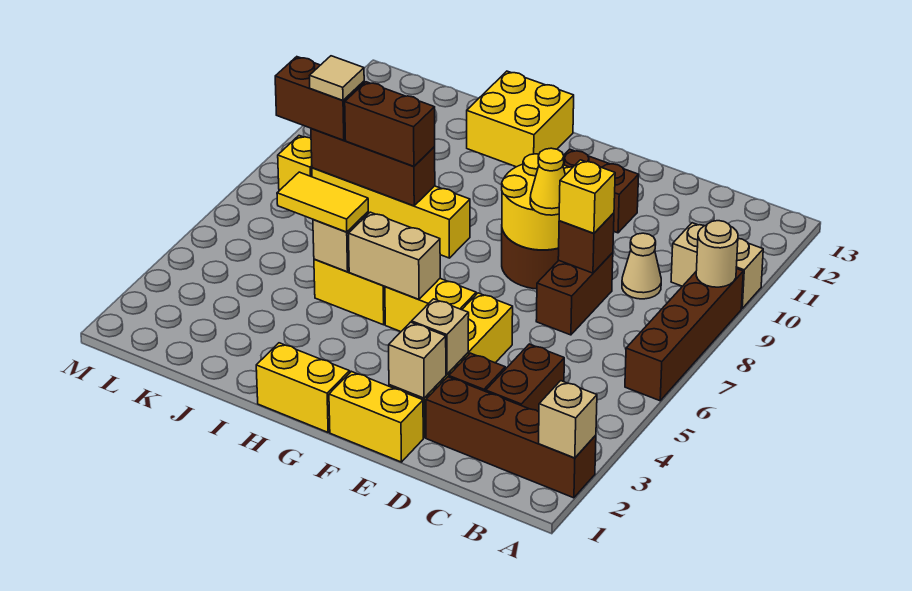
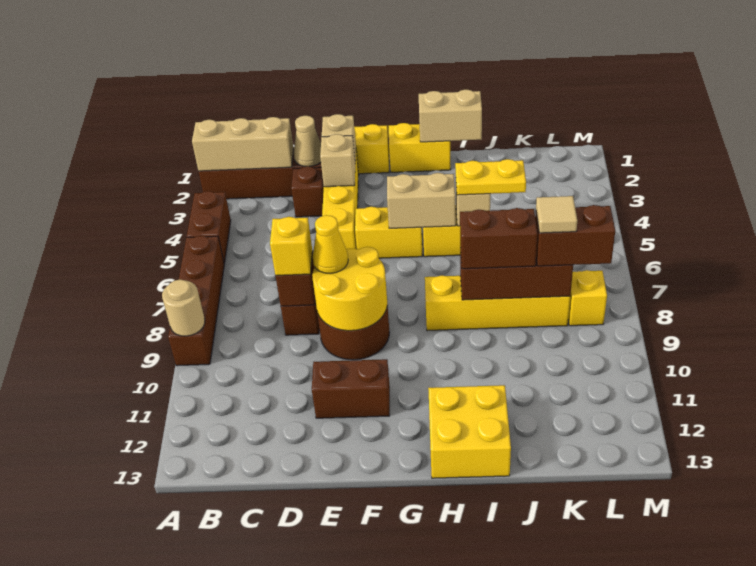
tan brick A2 level 2 -> tan brick A2:C2 level 2
tan brick A10:B10 level 1 -> tan brick H1:I1 level 2
brown brick C3:C4 level 1 -> brown brick A4:A5 level 1
tan cone C9 level 1 -> tan cone D2 level 2
yellow tile I5:J5 level 3 -> yellow plate I5:J5 level 3

